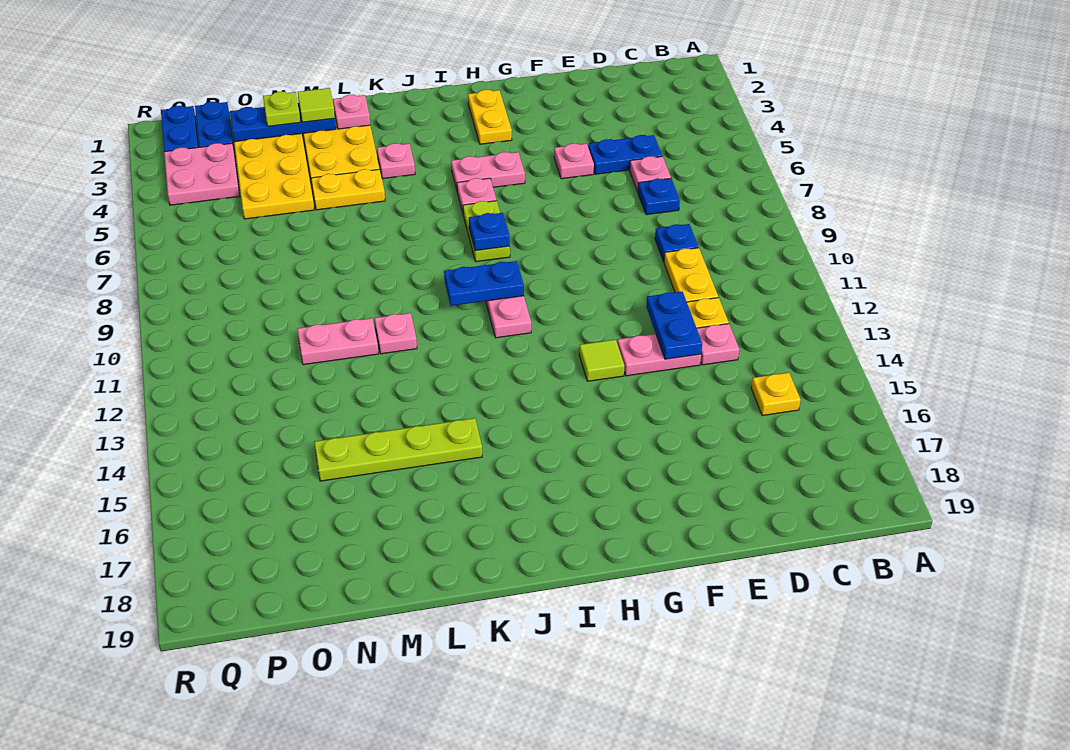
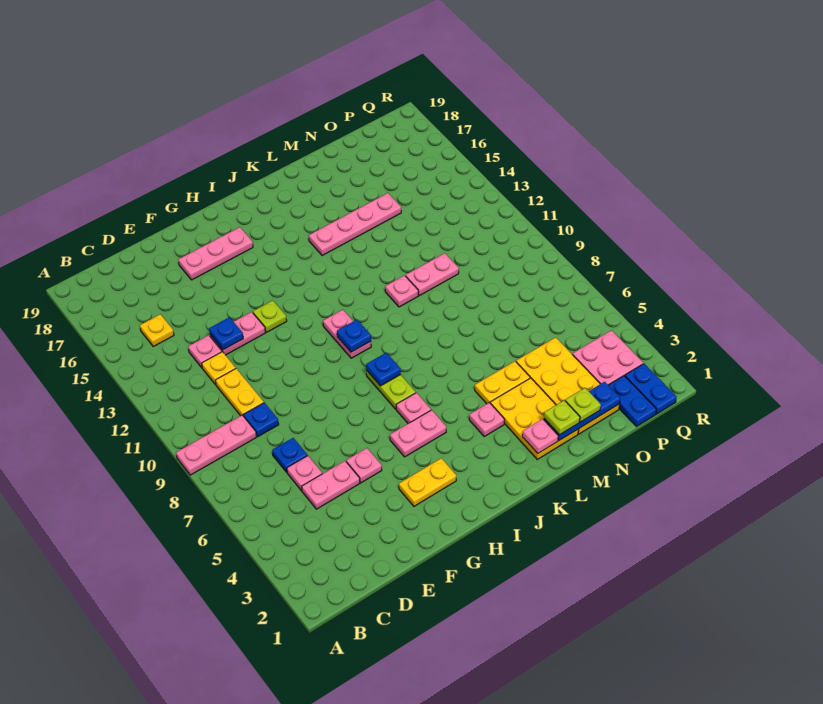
none -> pink plate A9:C9 level 1
blue plate D5:E5 level 1 -> pink plate D5:E5 level 1
blue plate E12:E13 level 2 -> blue plate E13 level 2
none -> pink plate F17:H17 level 1
lime tile G13 level 1 -> lime plate G13 level 1
yellow plate H2:H3 level 1 -> yellow plate G3:H3 level 1
blue plate I10:J10 level 2 -> blue plate I10 level 2
lime plate K15:N15 level 1 -> pink plate K15:N15 level 1
lime tile M2 level 3 -> lime plate M2 level 3

